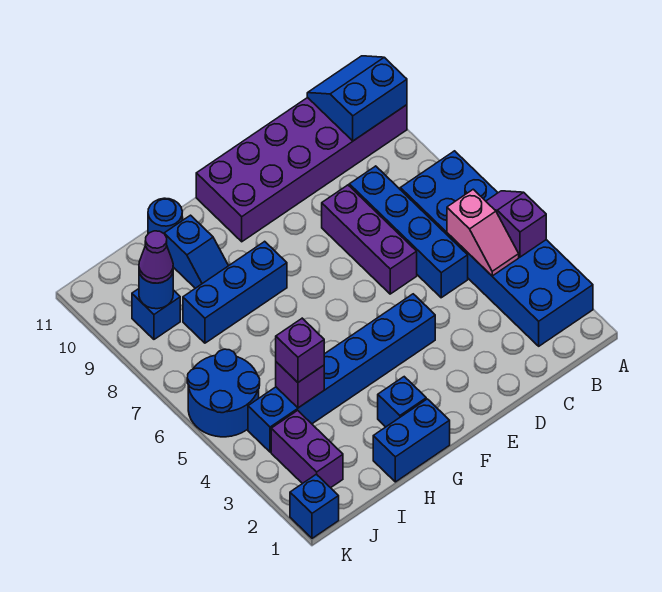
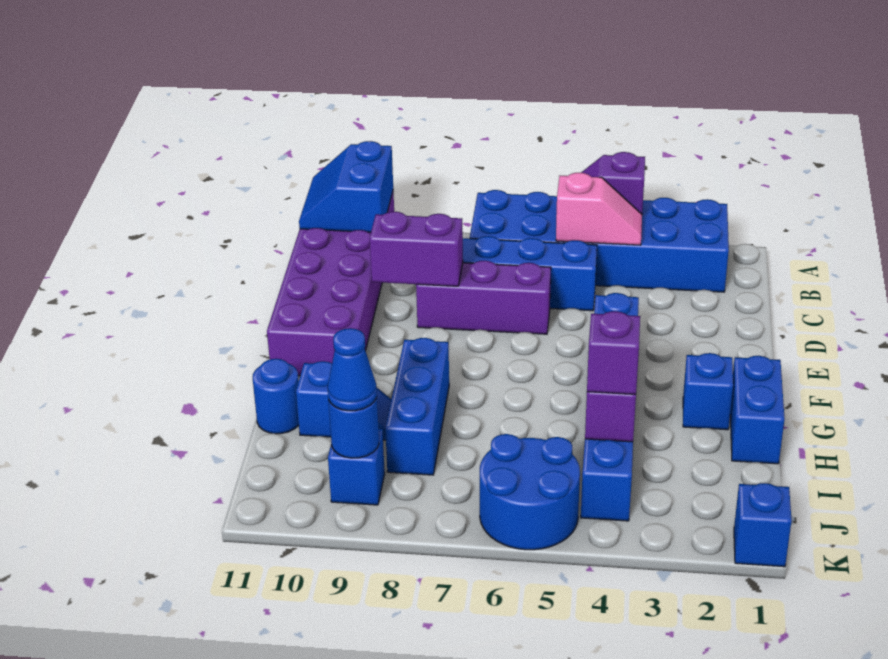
purple brick J2:J3 level 1 -> purple brick D8:D9 level 2
purple cone J9 level 3 -> blue cone J9 level 3

